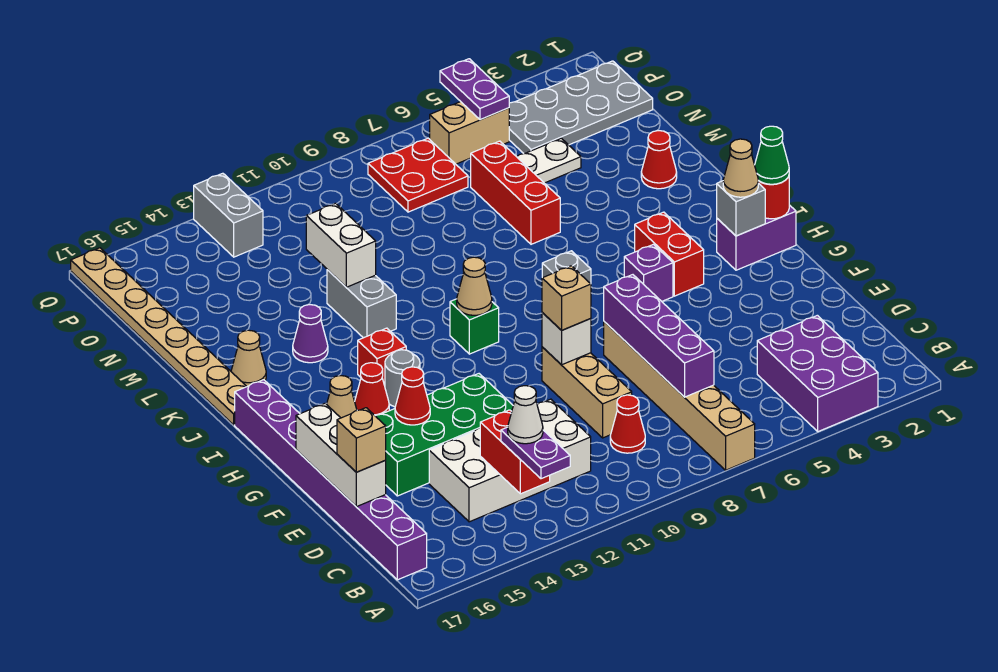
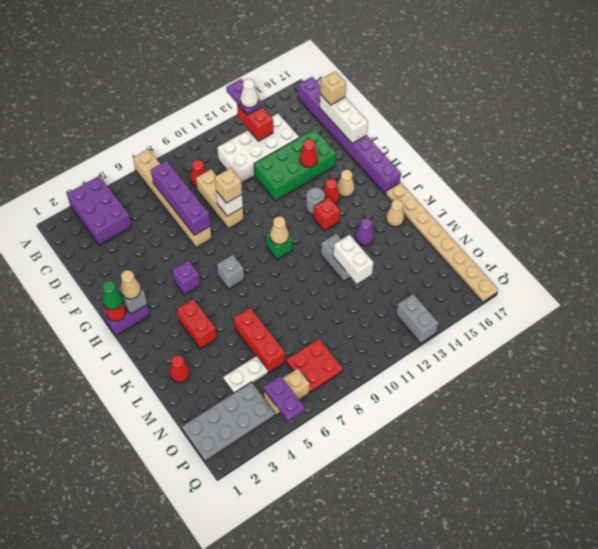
red brick H4:I4 level 1 -> red brick J4:K4 level 1

